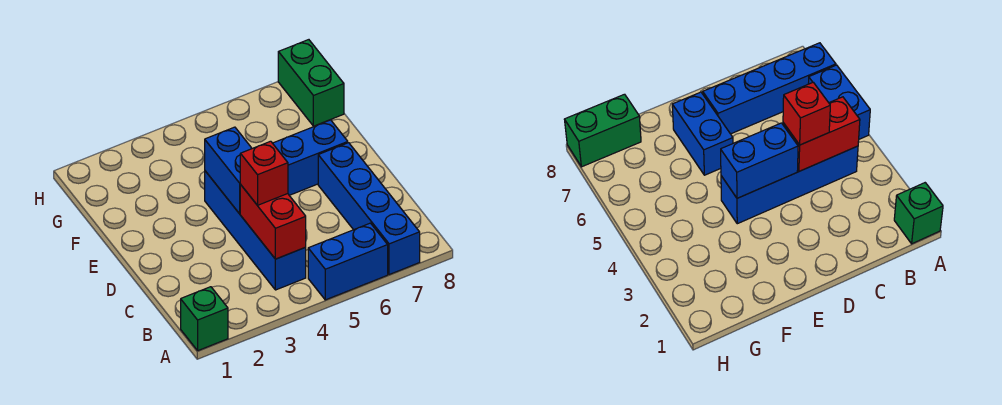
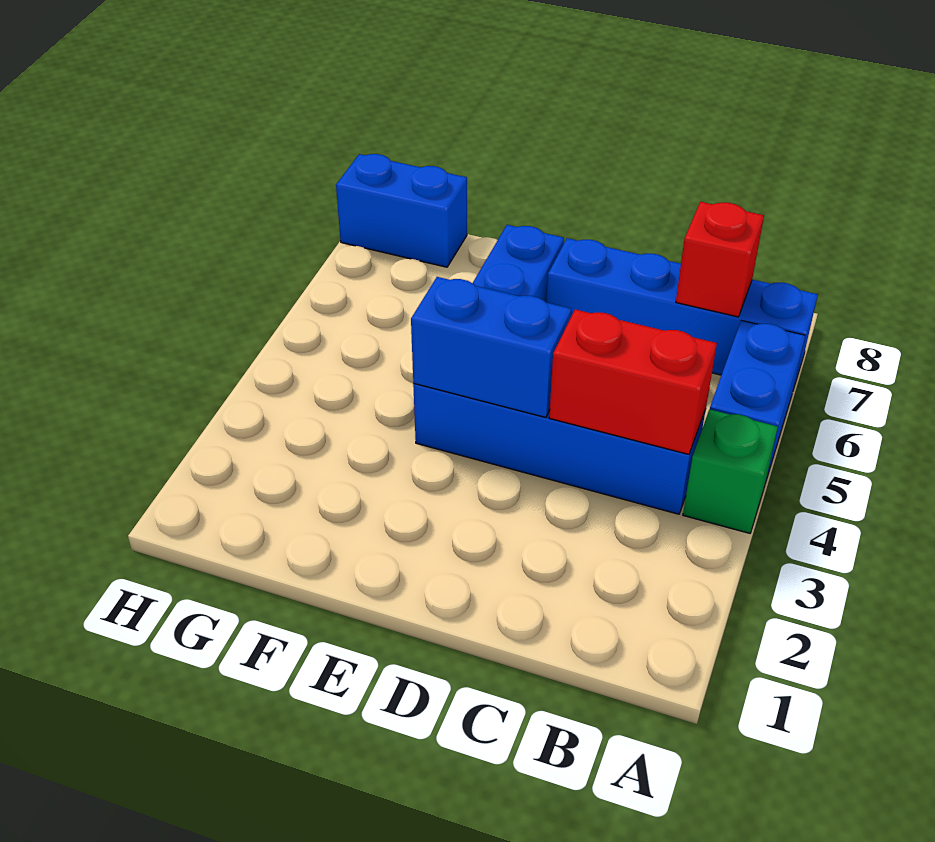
green brick A1 level 1 -> green brick A4 level 1
red brick C4 level 3 -> red brick B7 level 2
green brick G8:H8 level 1 -> blue brick G8:H8 level 1

